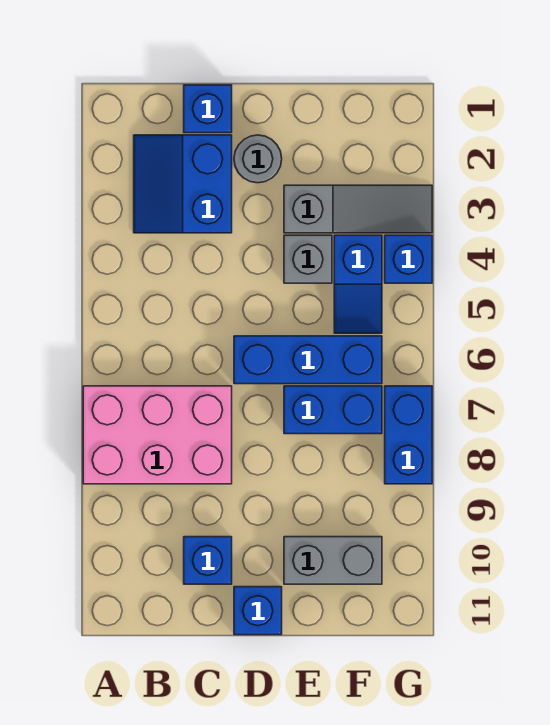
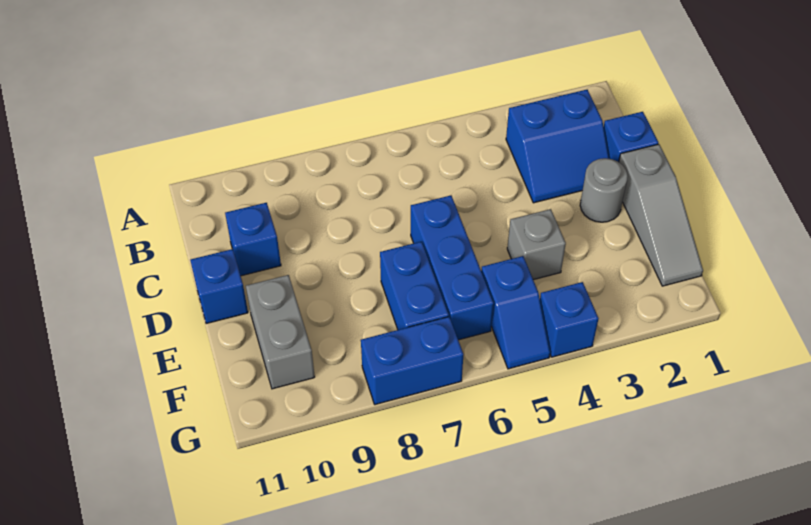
pink brick A7:C8 level 1 -> none
blue slope B2:C3 level 1 top C -> blue slope B2:C3 level 1 top B
grey slope E3:G3 level 1 top E -> grey slope D1:F1 level 1 top D
blue slope F4:F5 level 1 top 4 -> blue slope F5:G5 level 1 top F

